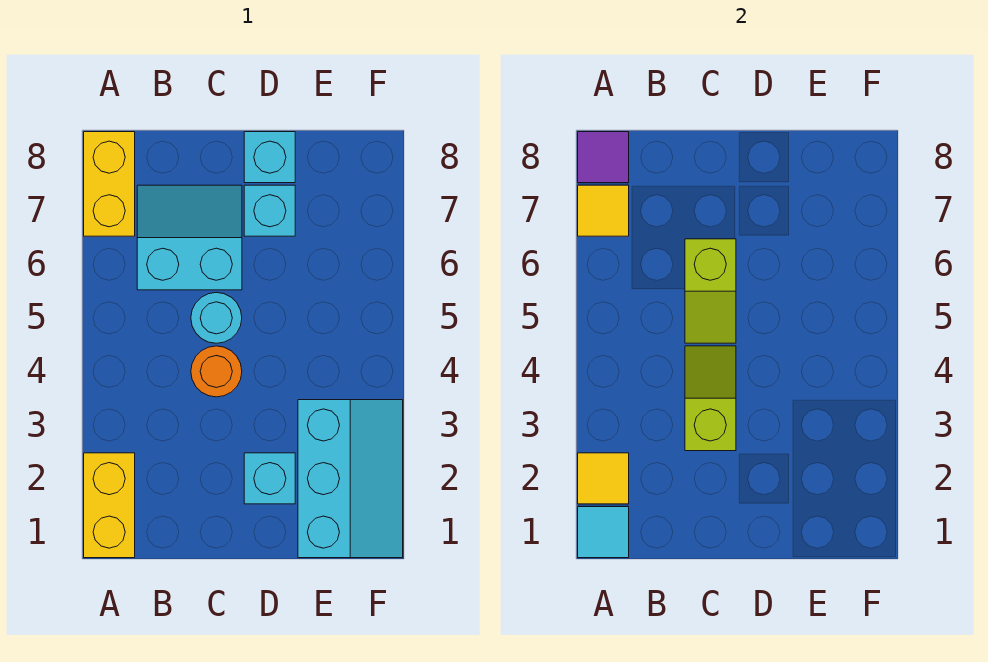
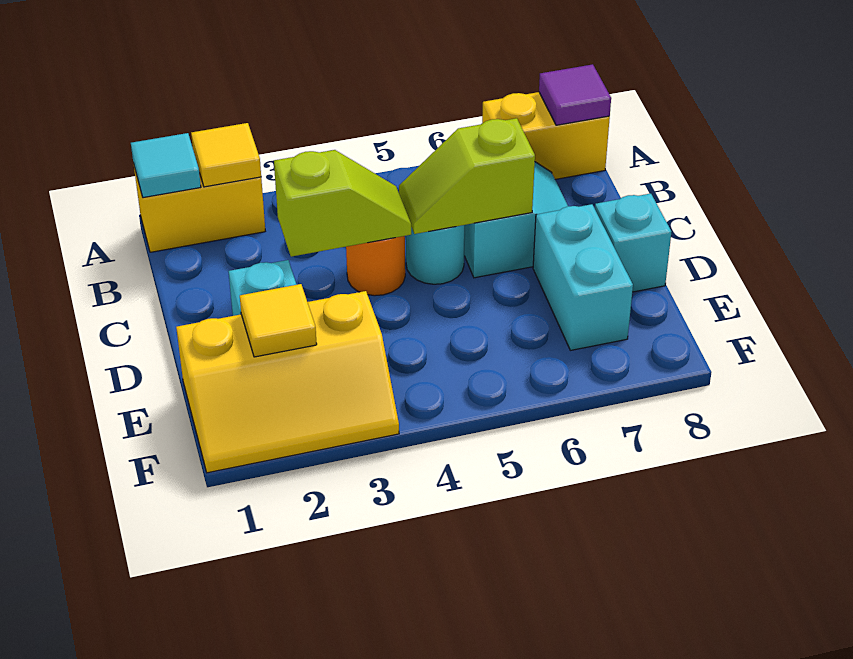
yellow tile A7 level 2 -> yellow tile E2 level 2
cyan brick D7 level 1 -> cyan brick D7:E7 level 1
cyan slope E1:F3 level 1 top E -> yellow slope E1:F3 level 1 top E

